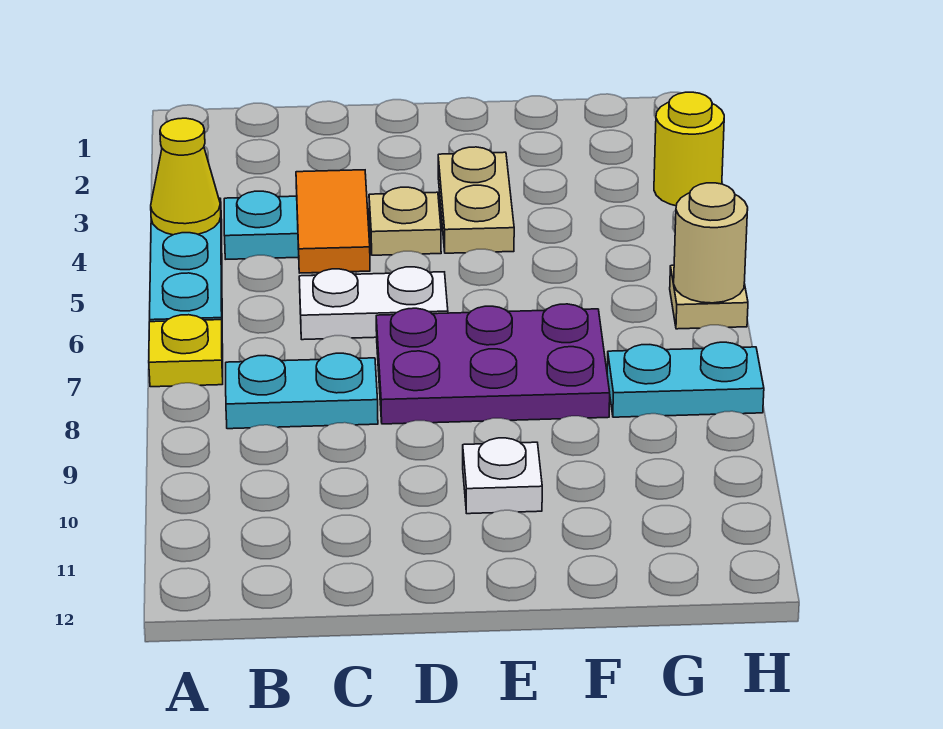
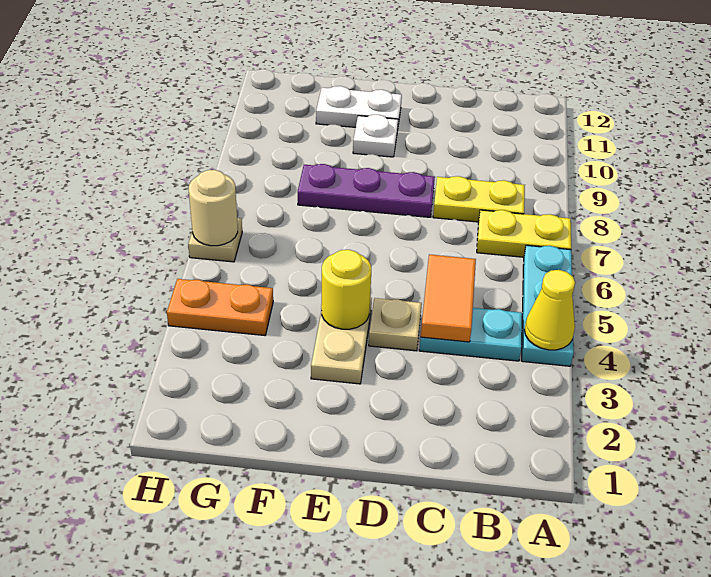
yellow plate A7 level 1 -> yellow plate A7:B7 level 1
cyan plate B8:C8 level 1 -> yellow plate B8:C8 level 1
white plate C6:D6 level 1 -> white plate E11:F11 level 1
purple plate D7:F8 level 1 -> purple plate D8:F8 level 1
none -> orange plate G4:H4 level 1
cyan plate G8:H8 level 1 -> none
yellow round brick H3 level 1 -> yellow round brick E4 level 2

